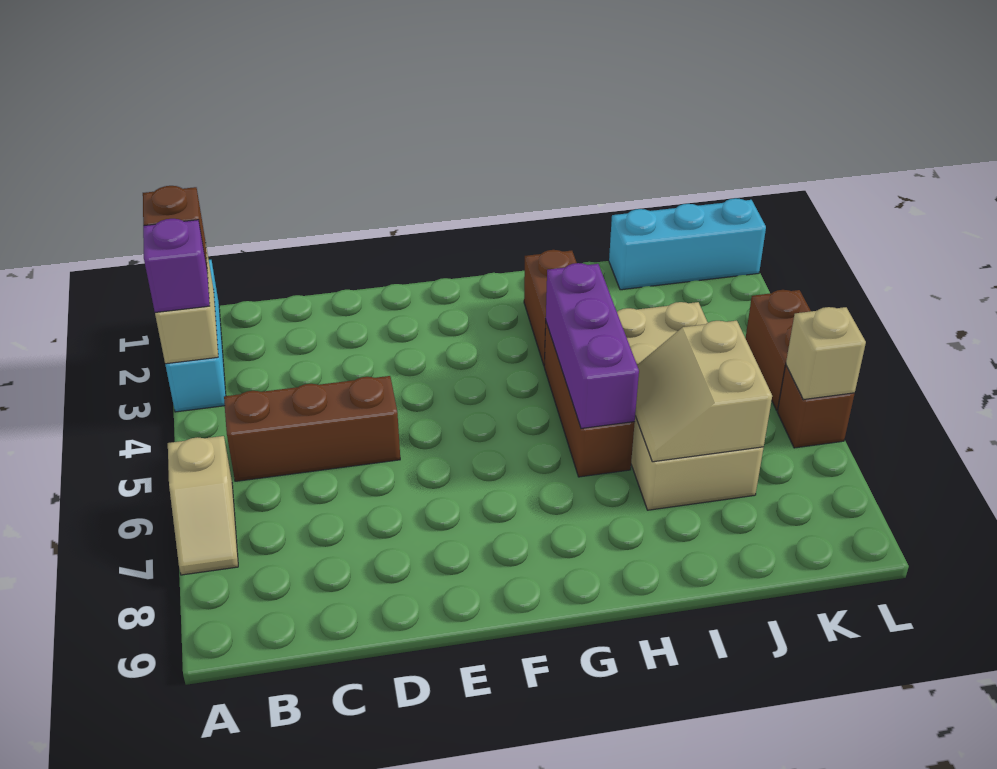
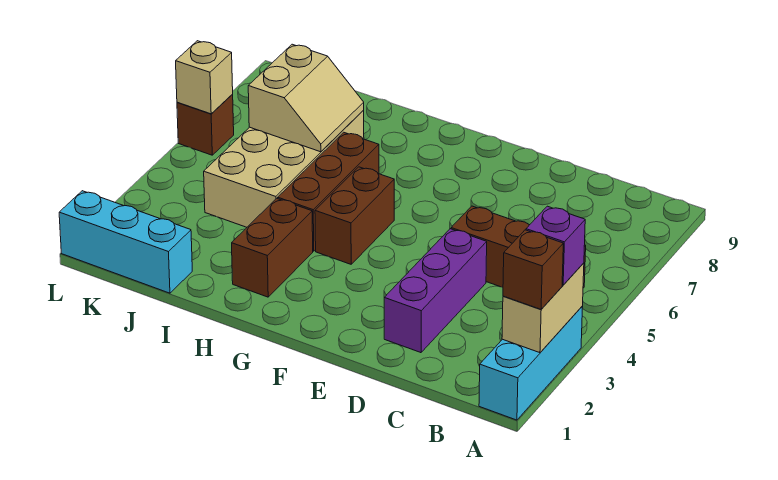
tan slope A6:A7 level 1 top 6 -> none
purple brick H4:H6 level 2 -> purple brick D2:D4 level 1
brown brick L4:L5 level 1 -> brown brick G4:G5 level 1

